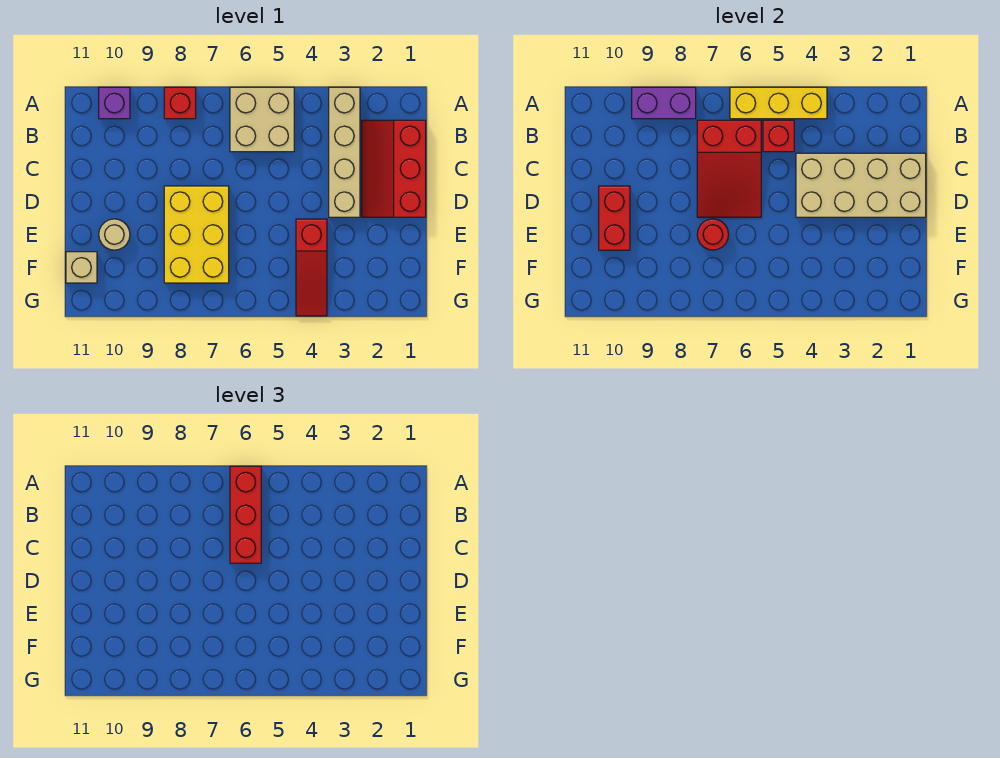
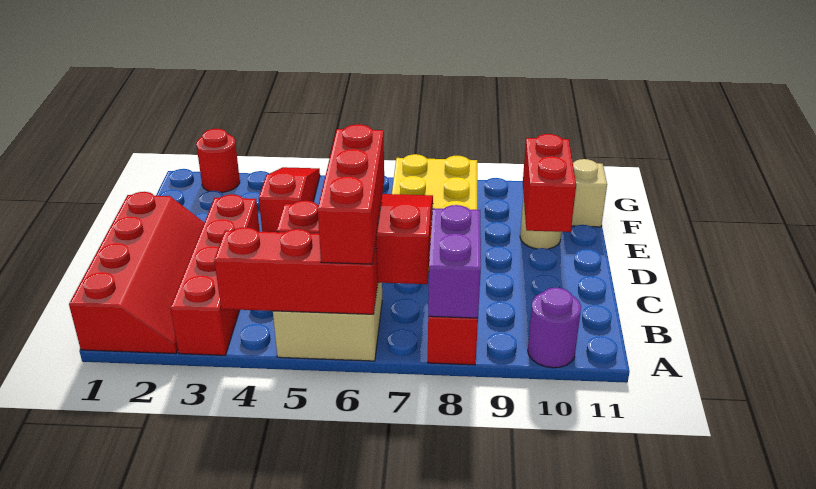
tan brick A3:D3 level 1 -> red brick A3:D3 level 1
yellow brick A4:A6 level 2 -> red brick A4:A6 level 2
purple brick A8:A9 level 2 -> purple brick A8:B8 level 2
purple brick A10 level 1 -> purple round brick A10 level 1
red slope B1:D2 level 1 top 1 -> red slope A1:D2 level 1 top 1
tan brick C1:D4 level 2 -> none
red round brick E7 level 2 -> red round brick G2 level 1

